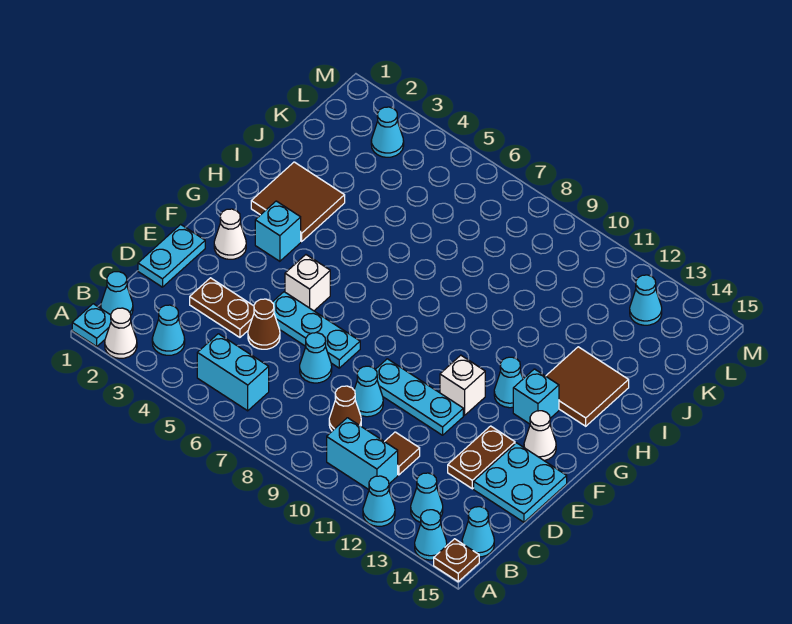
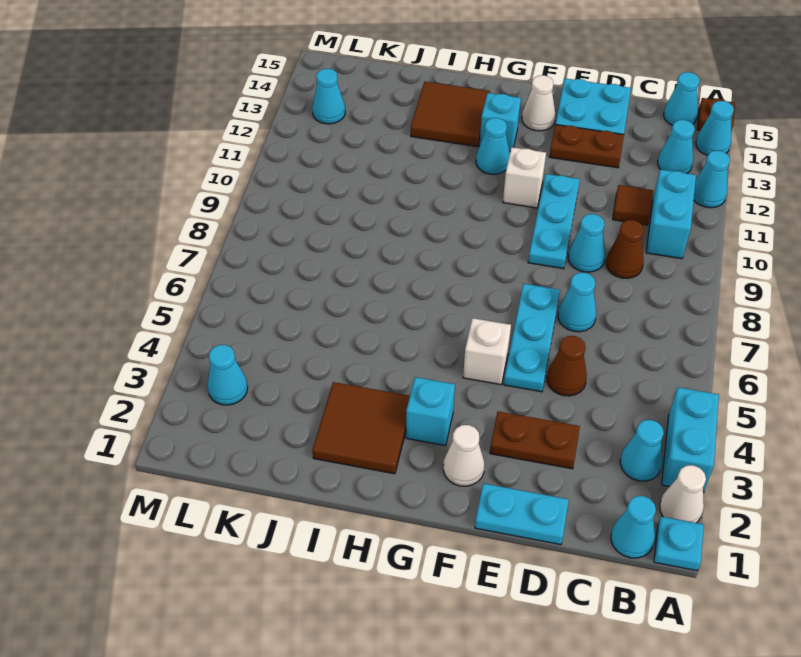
cyan brick B5:B6 level 1 -> cyan brick A3:A4 level 1
brown plate D3:D4 level 1 -> brown plate D3:E3 level 1

